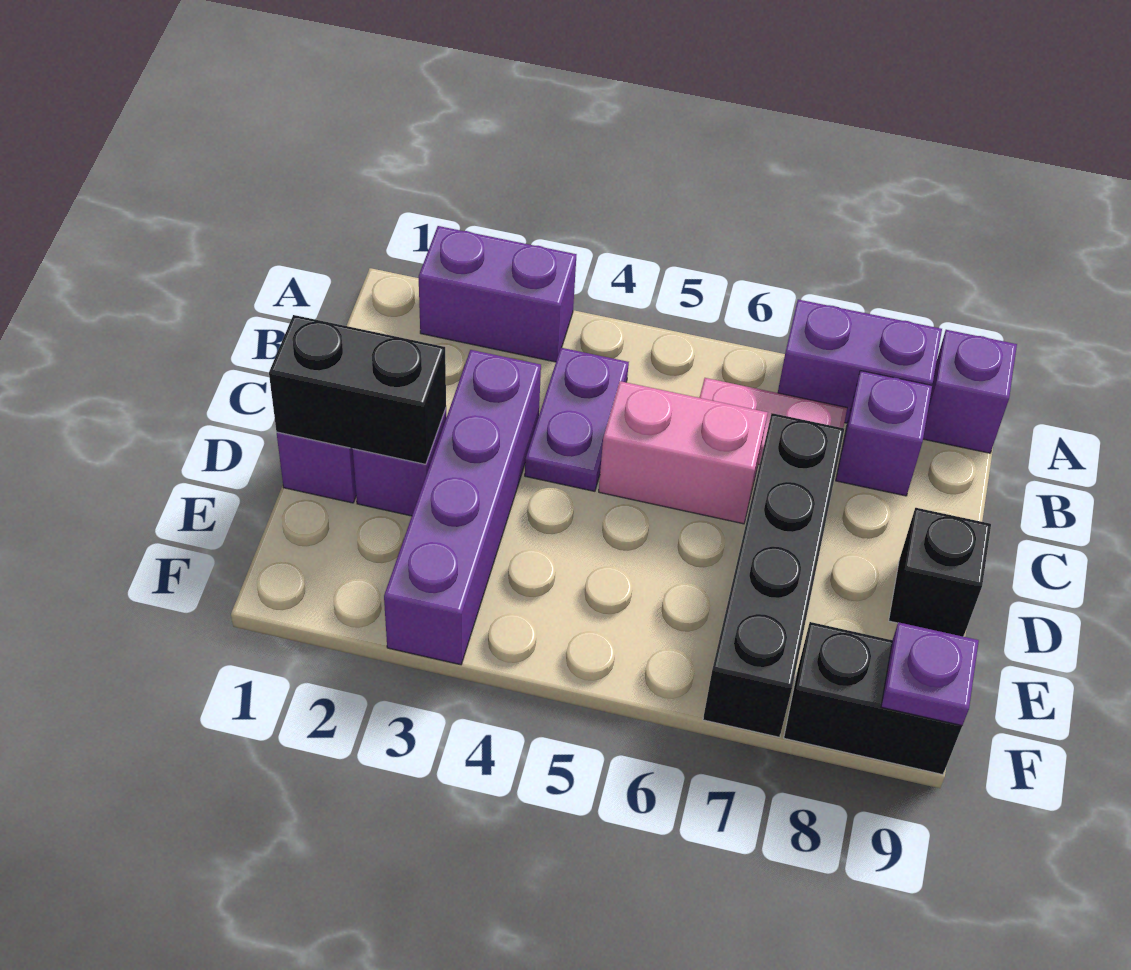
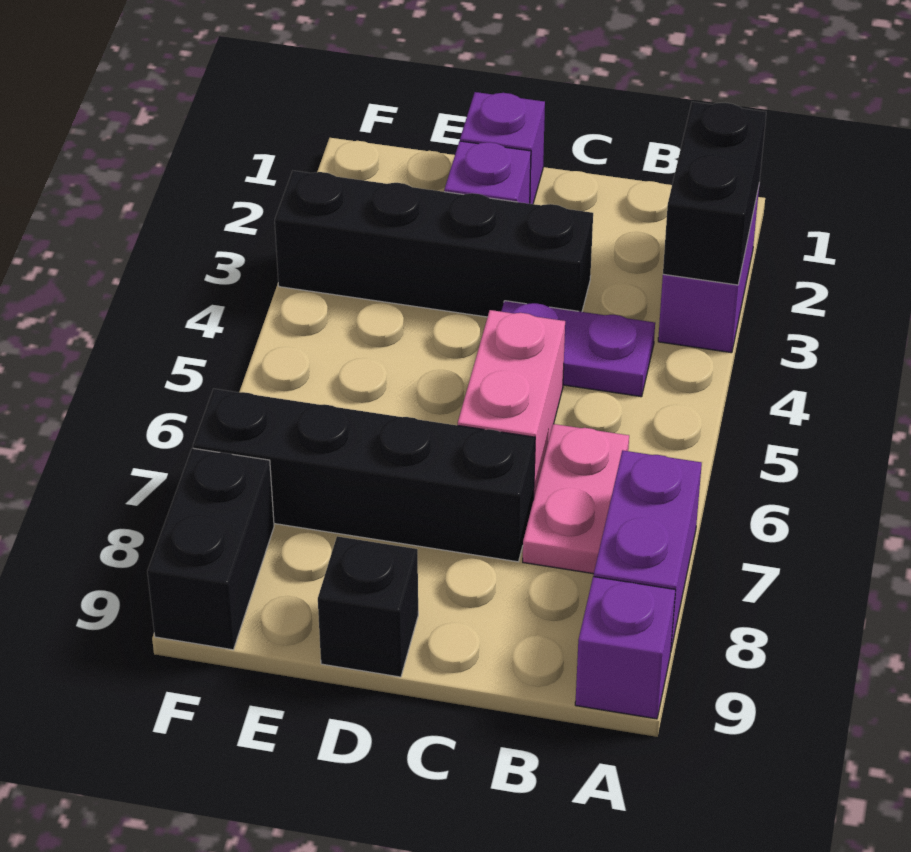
purple brick B8 level 1 -> none
purple brick C3:F3 level 1 -> black brick C3:F3 level 1
black brick D1:D2 level 2 -> black brick A2:A3 level 2
purple plate F9 level 2 -> none

